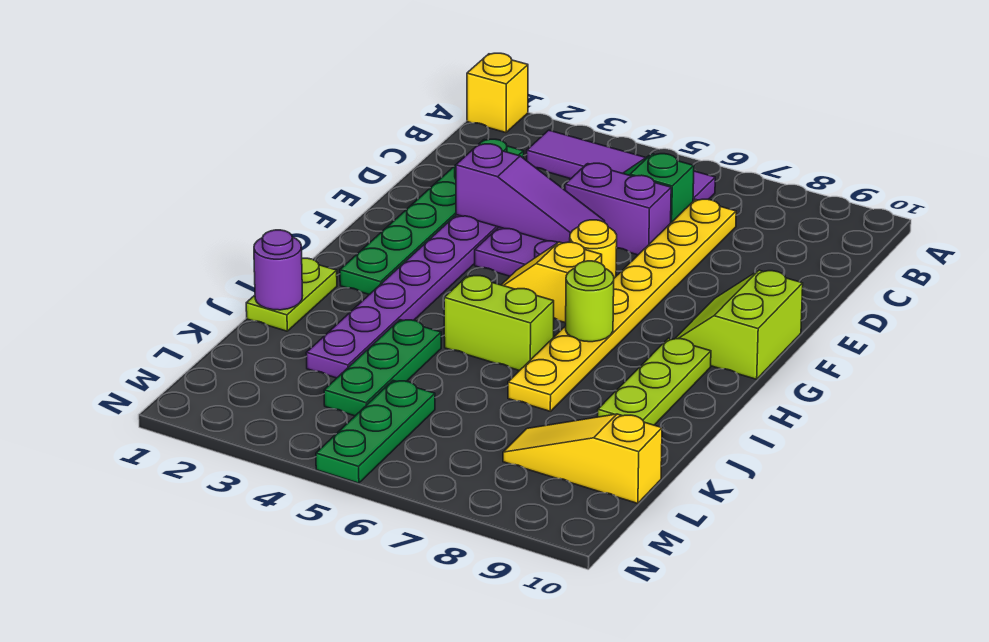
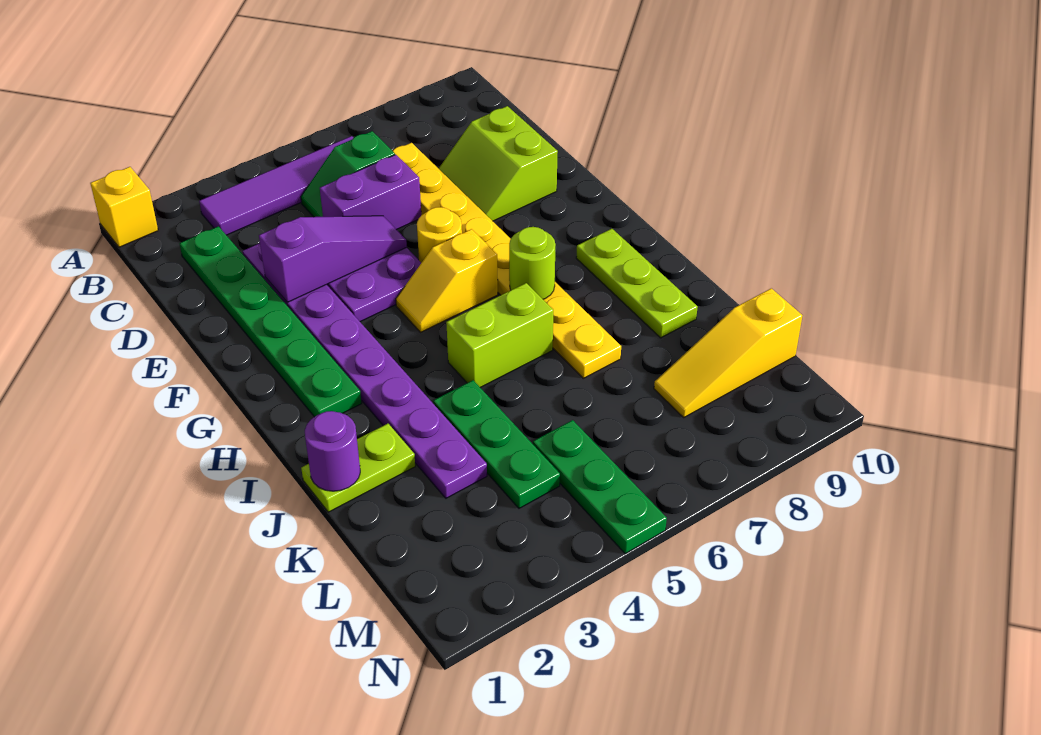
lime slope F9:G10 level 1 top 10 -> lime slope D8:E9 level 1 top 9
lime plate I1:J1 level 1 -> lime plate J1:J2 level 1

